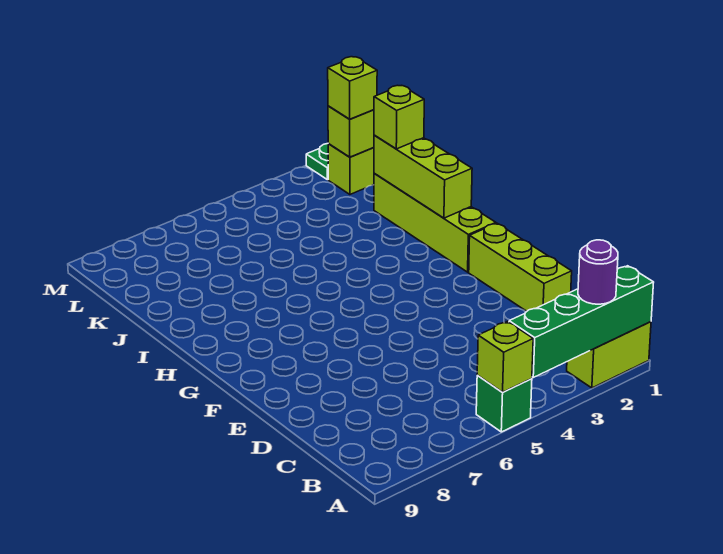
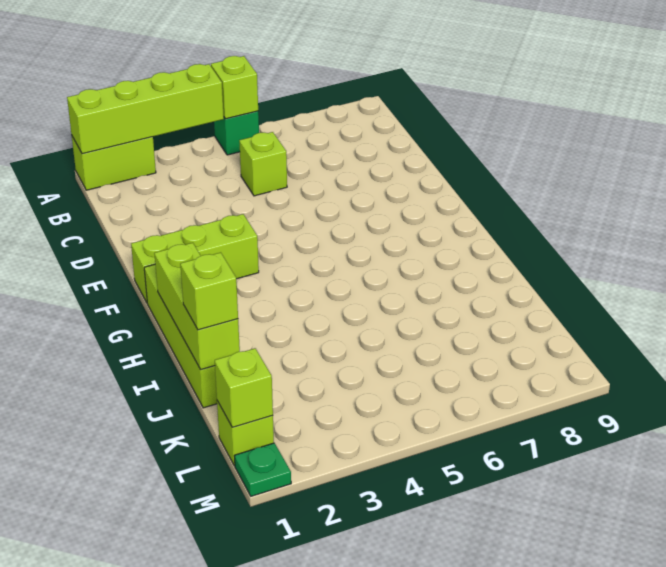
green brick A1:A4 level 2 -> lime brick A1:A4 level 2
purple round brick A2 level 3 -> none
lime brick D1:F1 level 1 -> lime brick F1:F3 level 1
lime brick L1 level 3 -> lime brick C5 level 1

